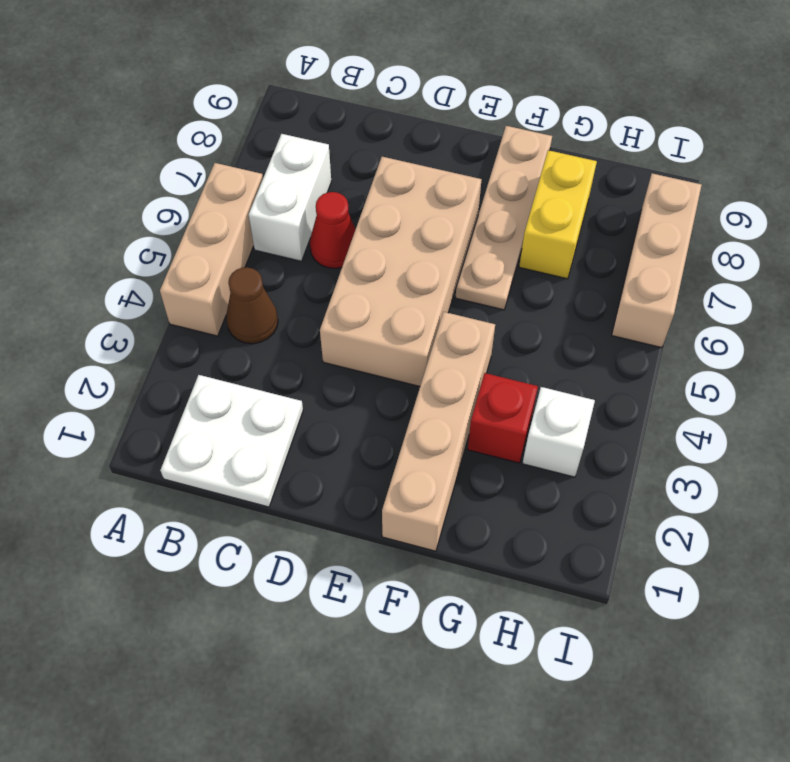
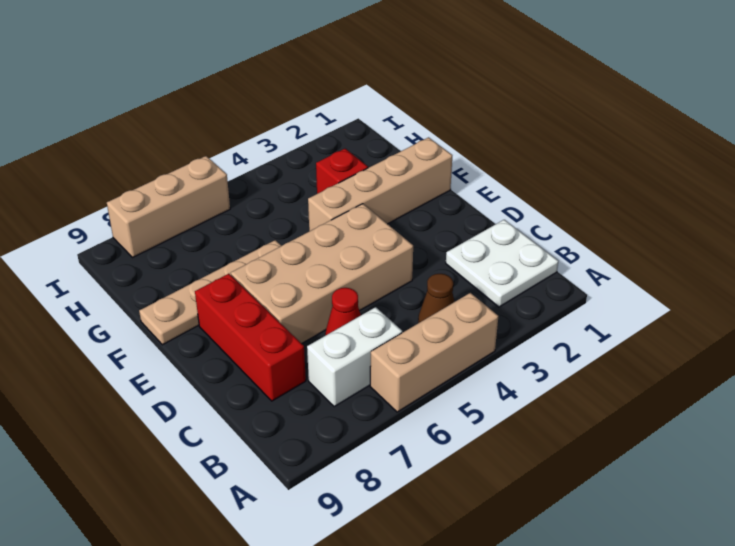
none -> red brick C8:E8 level 1
yellow brick G7:G8 level 1 -> none
white brick H3 level 1 -> none

